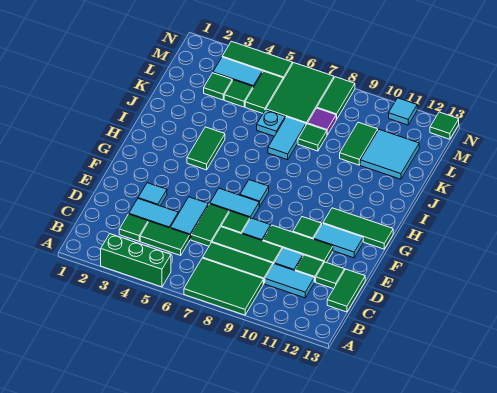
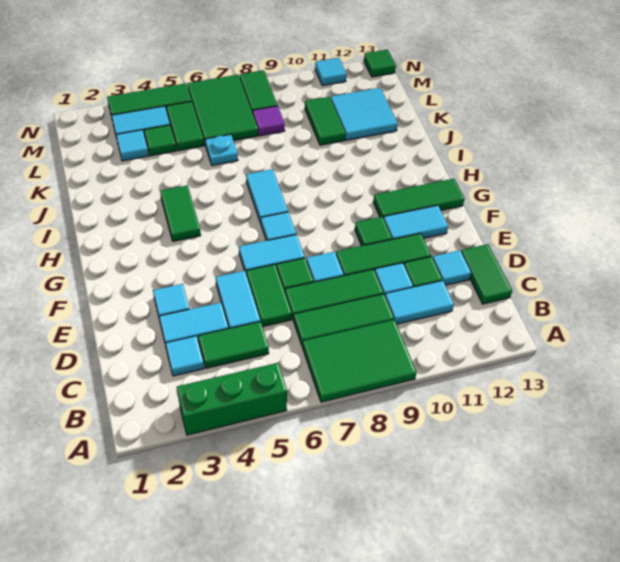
green tile C3 level 1 -> cyan tile C3 level 1
green tile D12 level 1 -> cyan tile D12 level 1
cyan tile J7:K7 level 1 -> cyan tile H7:I7 level 1
green tile K8 level 1 -> none
green tile L3 level 1 -> cyan tile L3 level 1

